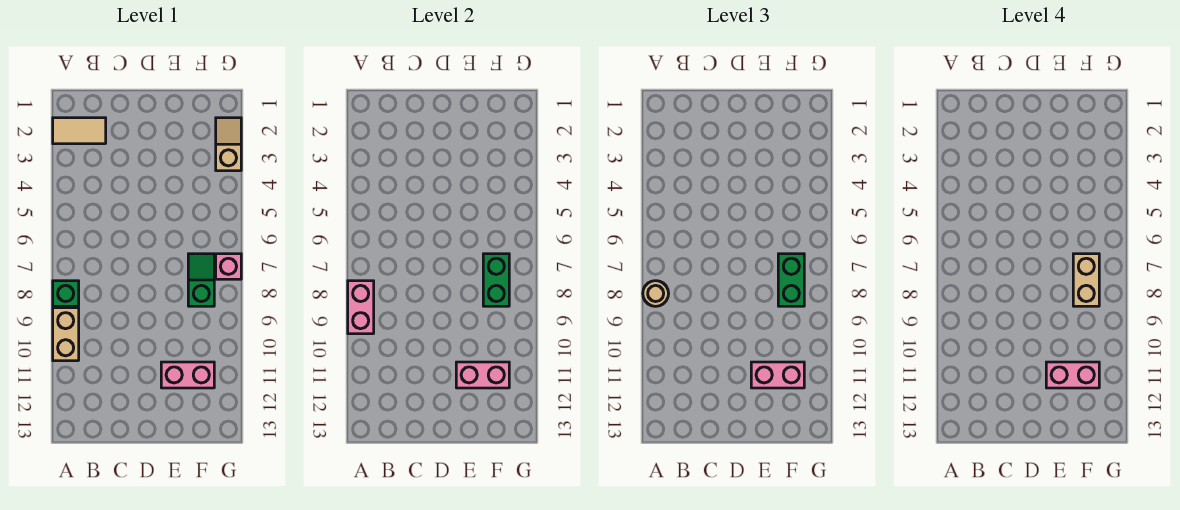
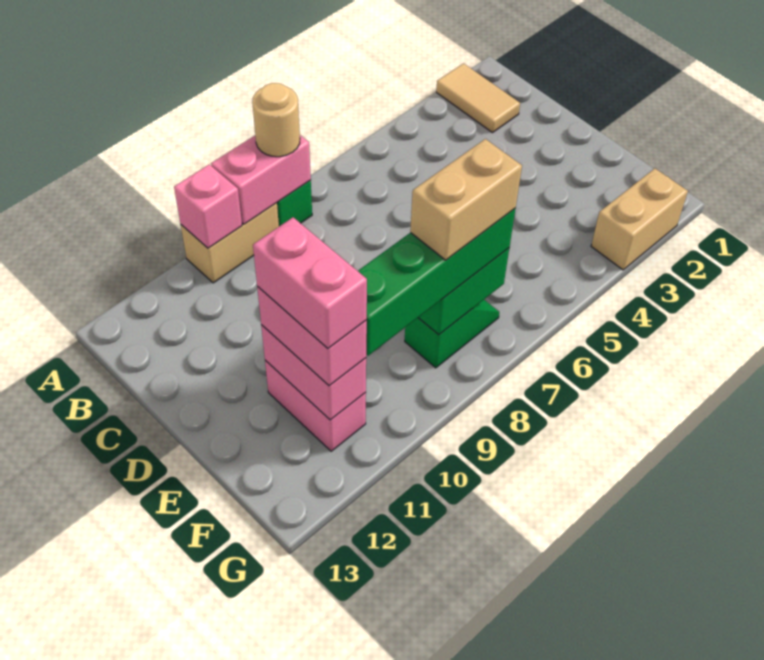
green brick F7:F8 level 3 -> green brick F7:F10 level 3
tan slope G2:G3 level 1 top 3 -> tan brick G2:G3 level 1
pink brick G7 level 1 -> pink brick A10 level 2

